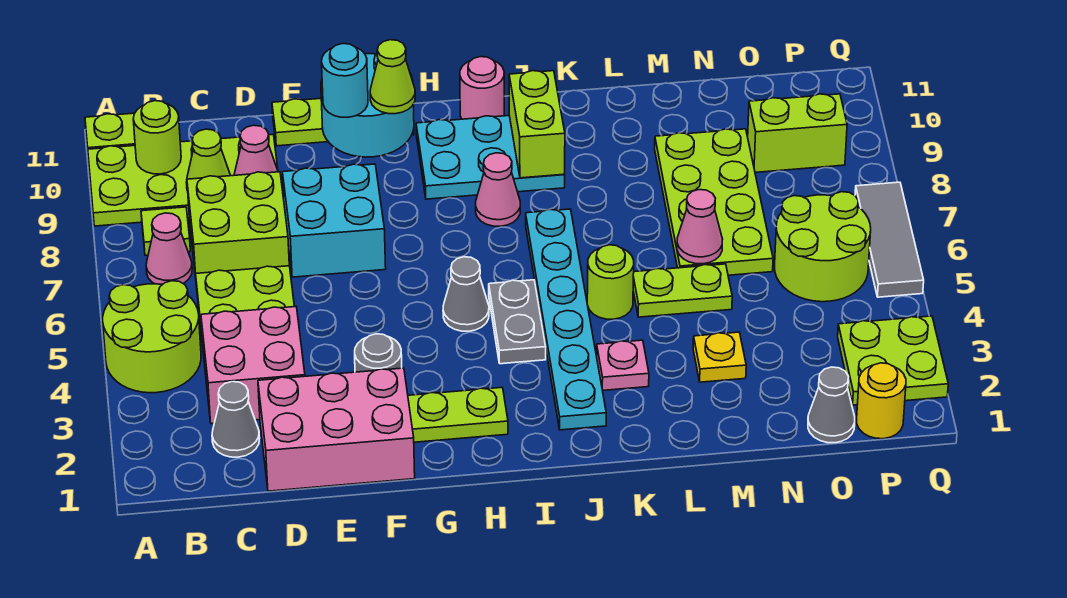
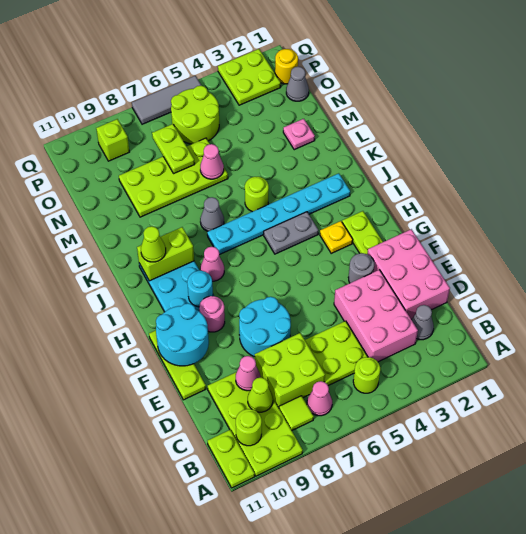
lime round brick A4:B5 level 1 -> lime round brick B5 level 1
pink brick C3:D4 level 1 -> pink brick C3:E4 level 1
cyan brick E7:F8 level 1 -> cyan round brick E7:F8 level 1
cyan round brick F10 level 3 -> cyan round brick H9 level 2
lime cone G10 level 3 -> lime cone J10 level 3
grey cone H5 level 1 -> grey cone K7 level 1
pink round brick I11 level 1 -> pink round brick G9 level 1
pink plate K3 level 1 -> pink plate M2 level 1
lime plate L5:M5 level 1 -> lime plate N7:O7 level 2
yellow plate M3 level 1 -> yellow plate H3 level 1
lime brick O9:P9 level 1 -> lime brick P9 level 1

